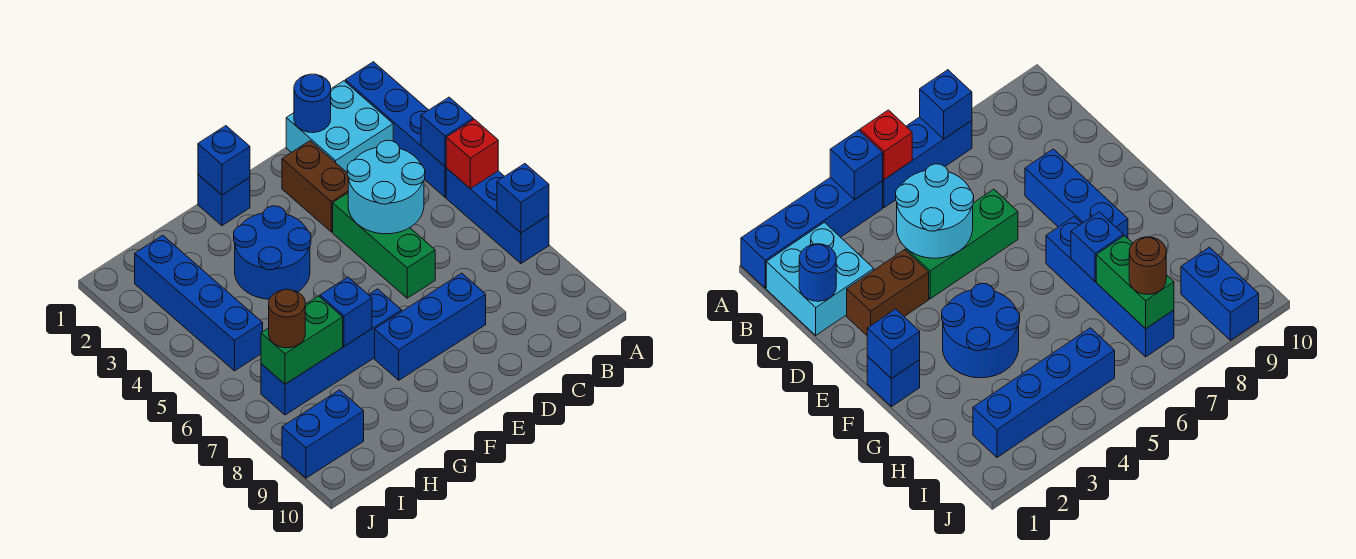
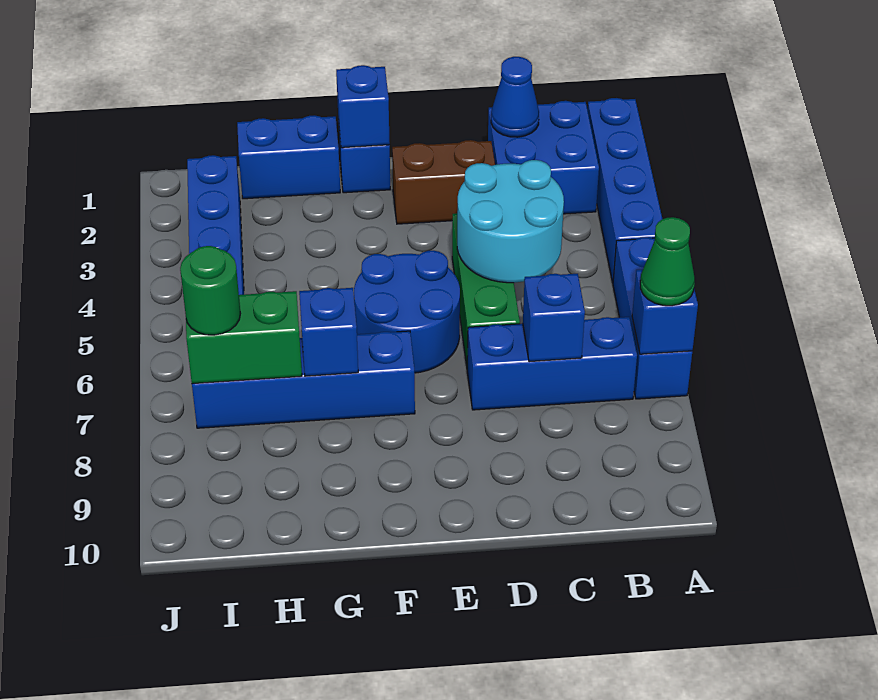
blue brick A4 level 2 -> blue brick C7 level 2
red brick A5 level 2 -> none
none -> green cone A7 level 3
cyan brick B1:C2 level 1 -> blue brick B1:C2 level 1
blue round brick C1 level 2 -> blue cone C1 level 2
brown brick D2:D3 level 1 -> brown brick D2:E2 level 1
blue brick D8:F8 level 1 -> blue brick B7:D7 level 1
blue round brick F3:G4 level 1 -> blue round brick E5:F6 level 1
brown round brick I7 level 3 -> green round brick I7 level 3
blue brick I9:J9 level 1 -> blue brick G1:H1 level 1

